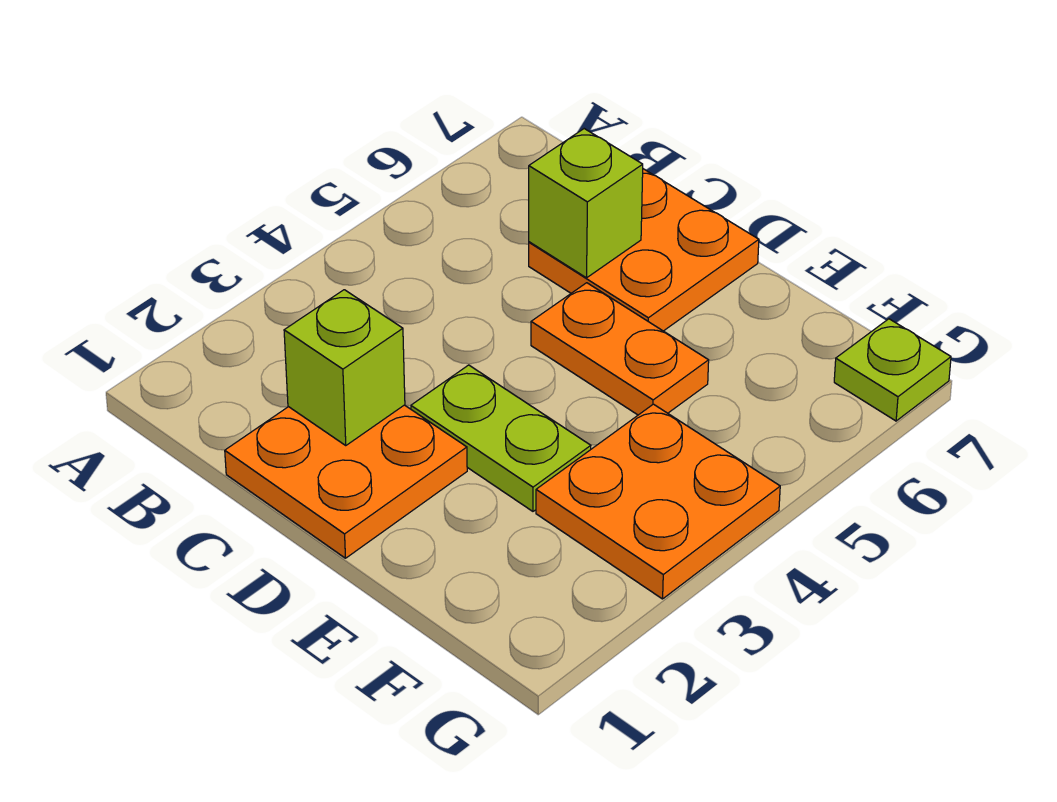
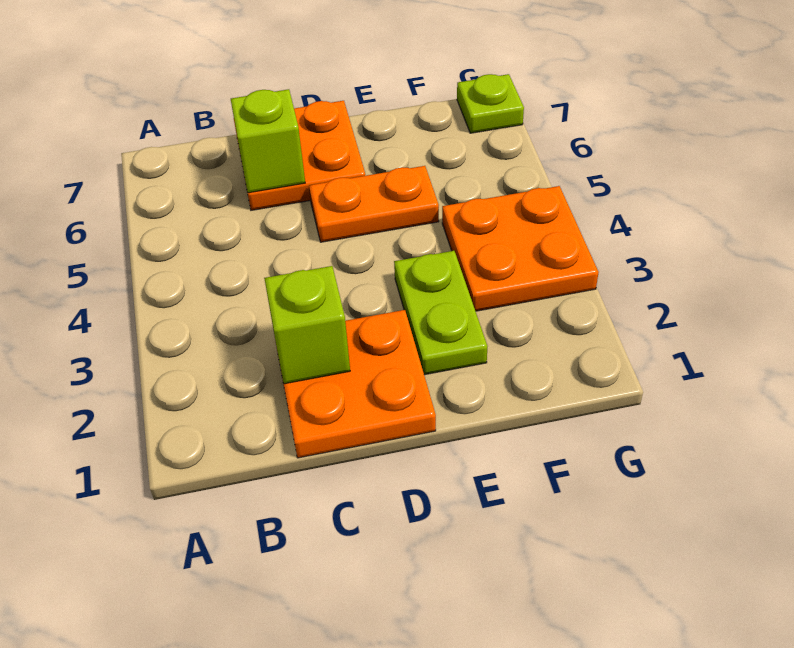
lime plate D3:E3 level 1 -> lime plate E2:E3 level 1

